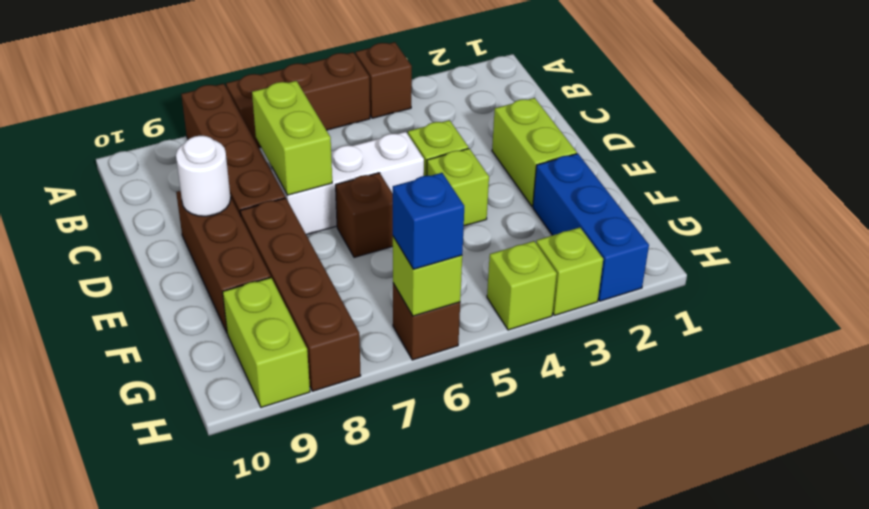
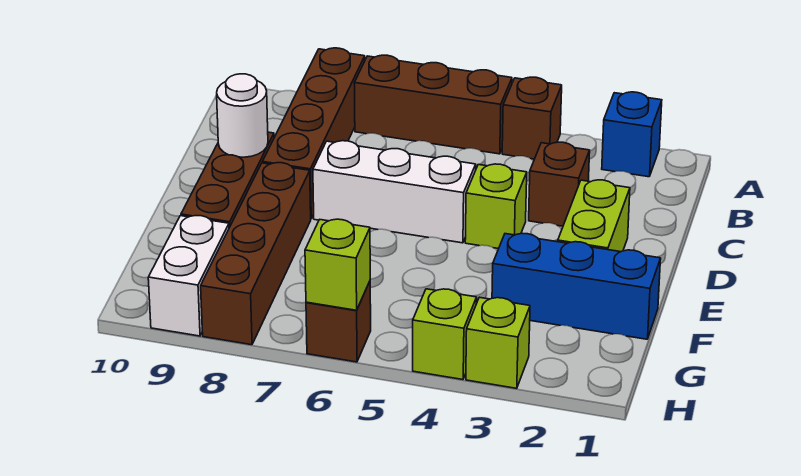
lime brick C7:D7 level 2 -> none
lime brick E4 level 1 -> none
brown brick E6 level 1 -> brown brick C3 level 1
blue brick F2:H2 level 1 -> blue brick F1:F3 level 1
lime brick G9:H9 level 1 -> white brick G9:H9 level 1
blue brick H6 level 3 -> blue brick A2 level 1

